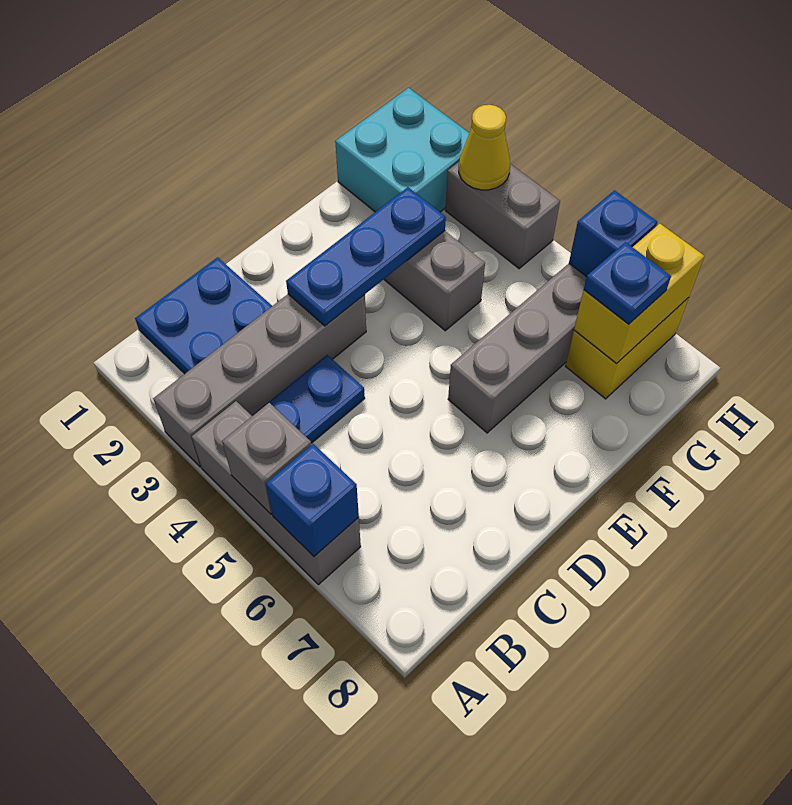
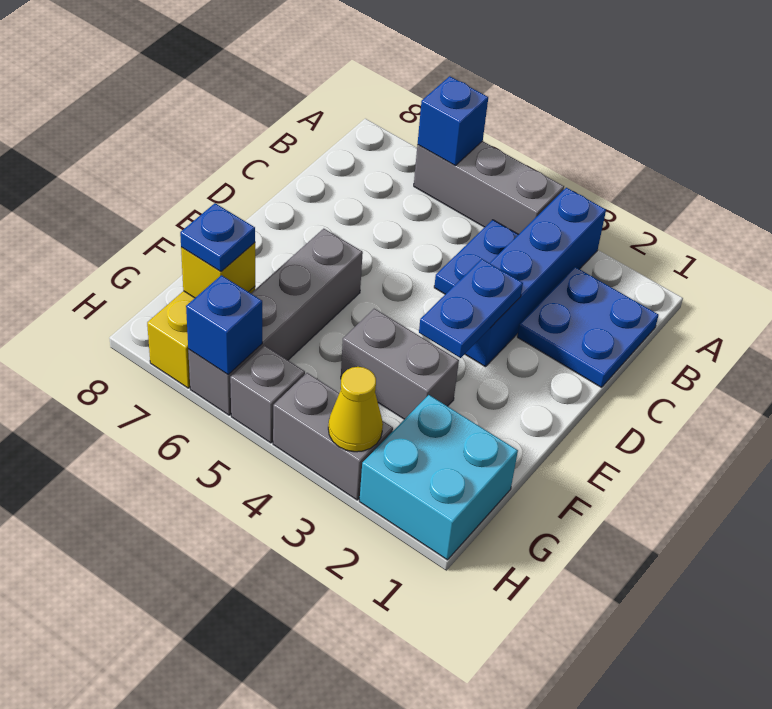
grey brick A3:D3 level 1 -> blue brick A3:D3 level 1
grey brick A5 level 2 -> grey brick H5 level 1
blue plate D3:F3 level 2 -> blue plate D3:E3 level 2
yellow brick G7:H7 level 2 -> yellow brick G7 level 2

